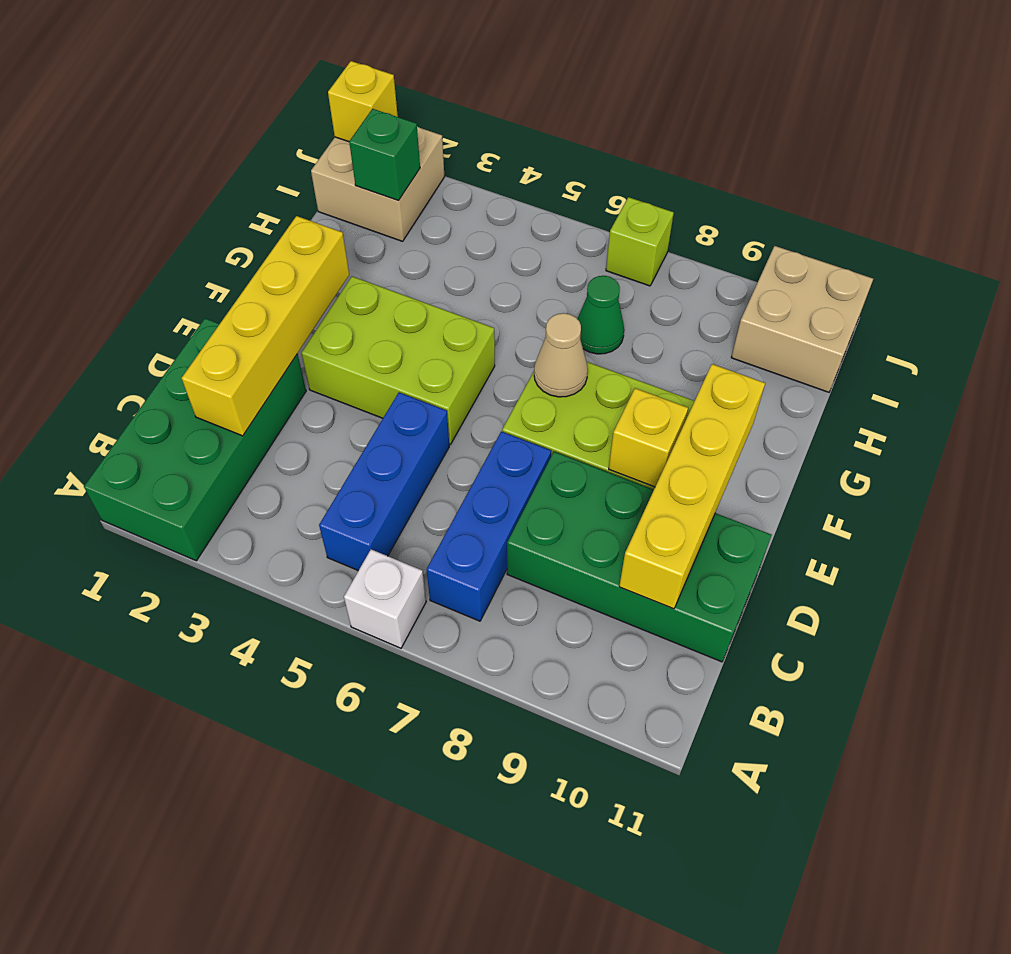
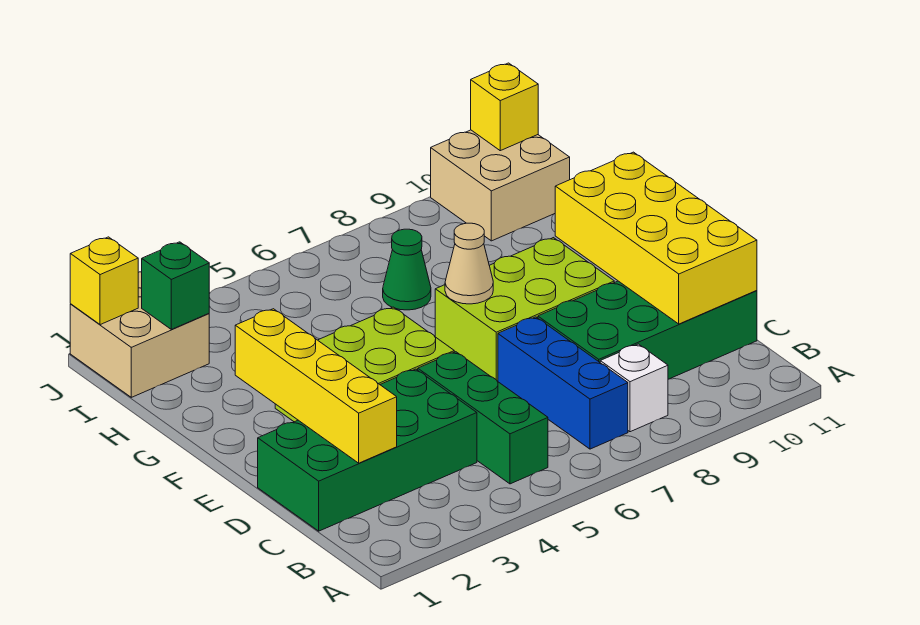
green brick A1:D2 level 1 -> green brick C1:D4 level 1
white brick A6 level 1 -> white brick B8 level 1
blue brick B5:D5 level 1 -> green brick B5:D5 level 1
yellow brick C10:F10 level 2 -> yellow brick C10:F11 level 2
yellow brick E9 level 2 -> yellow brick J11 level 2
lime brick J7 level 1 -> none

